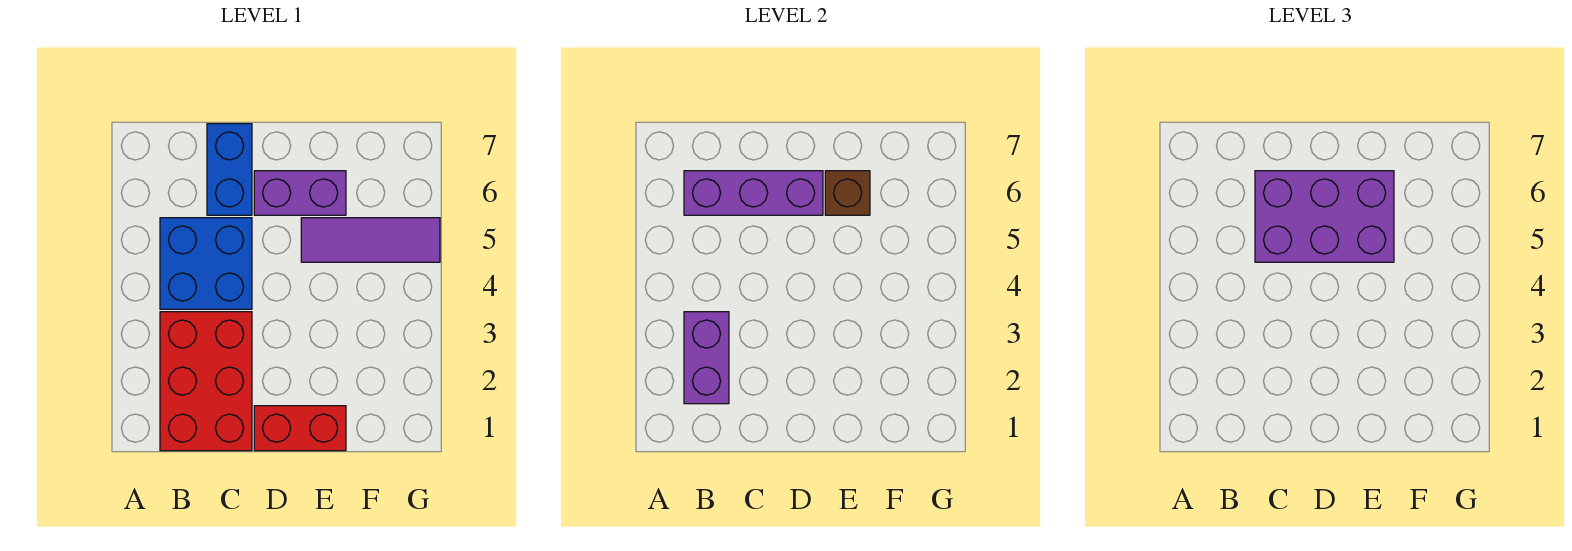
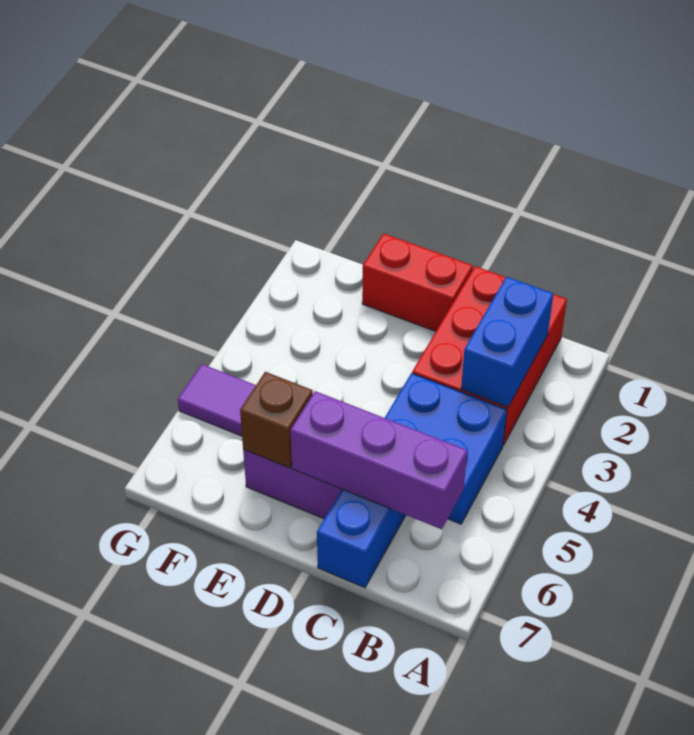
purple brick B2:B3 level 2 -> blue brick B2:B3 level 2
purple brick C5:E6 level 3 -> none

